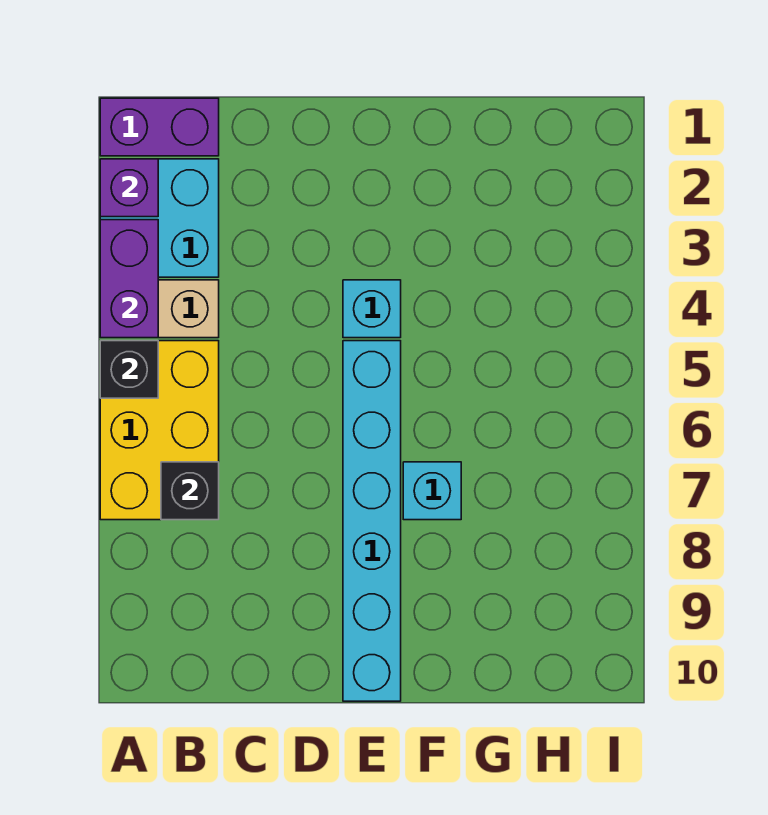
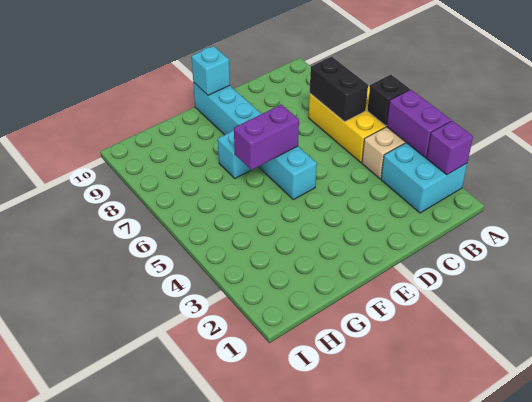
purple brick A1:B1 level 1 -> purple brick E6:F6 level 2
black brick B7 level 2 -> black brick B6:B7 level 2
cyan brick E4 level 1 -> cyan brick E10 level 2

